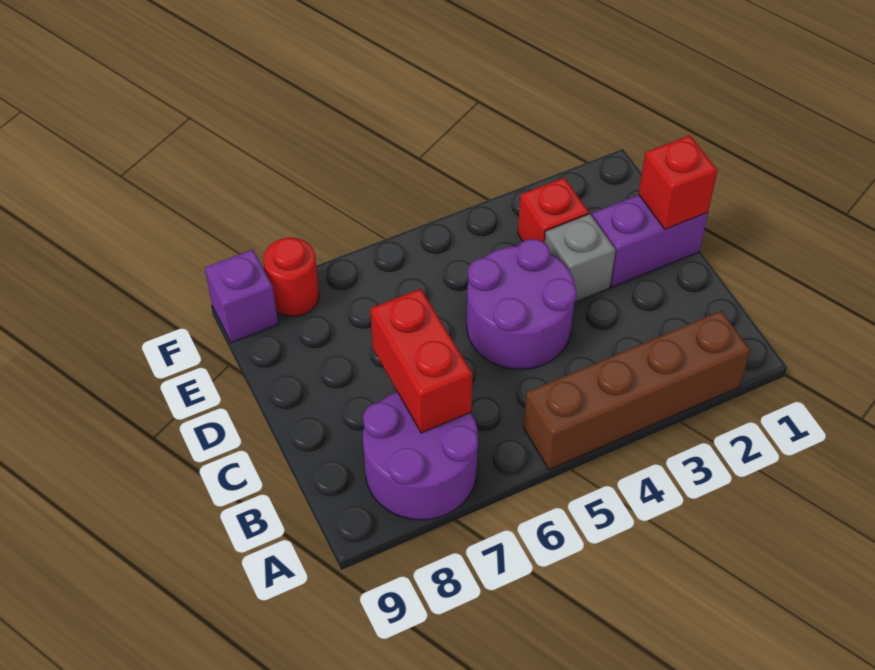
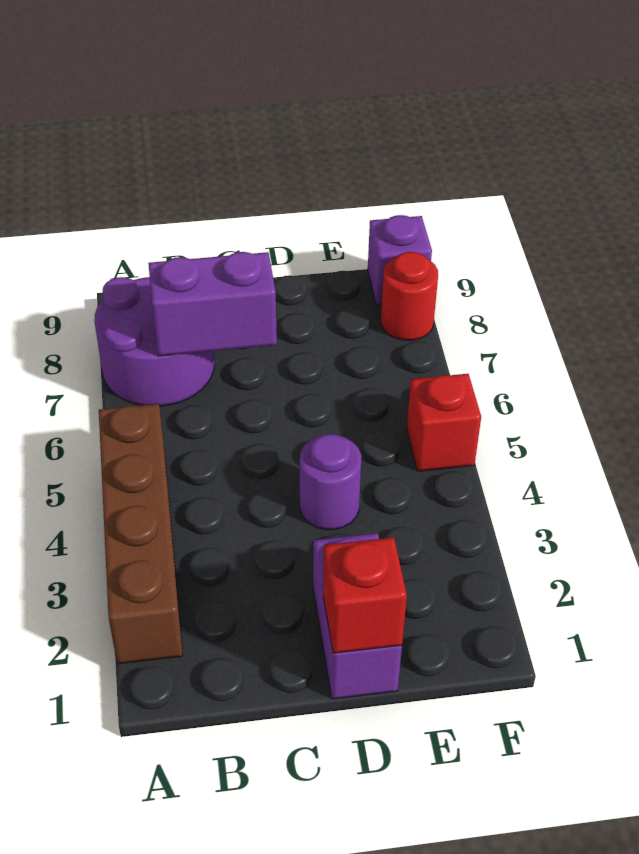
red brick B7:C7 level 2 -> purple brick B7:C7 level 2
purple round brick C4:D5 level 1 -> purple round brick D4 level 1
grey brick D3 level 1 -> none
red brick E3 level 1 -> red brick F5 level 1

